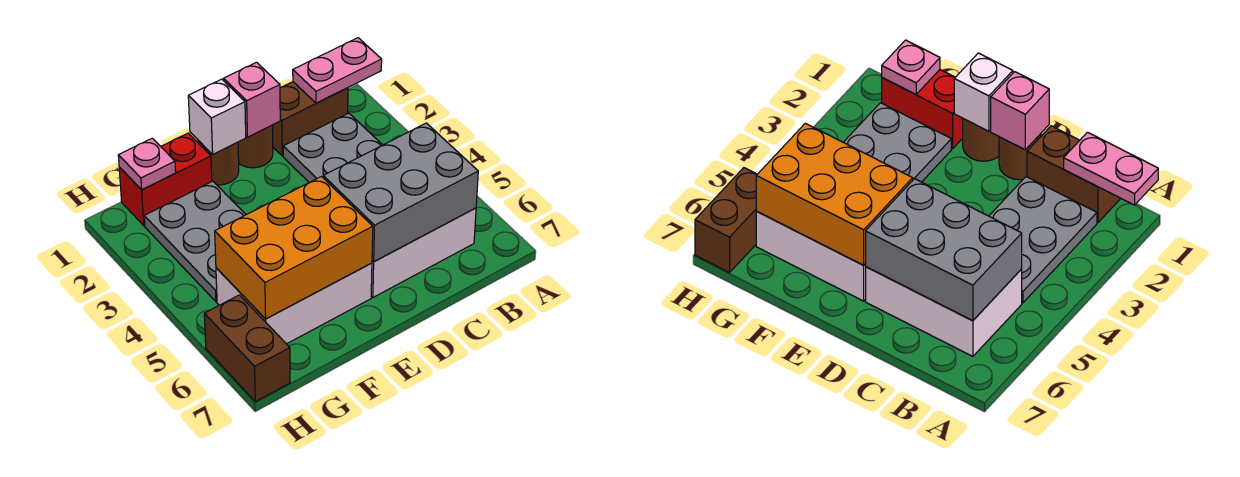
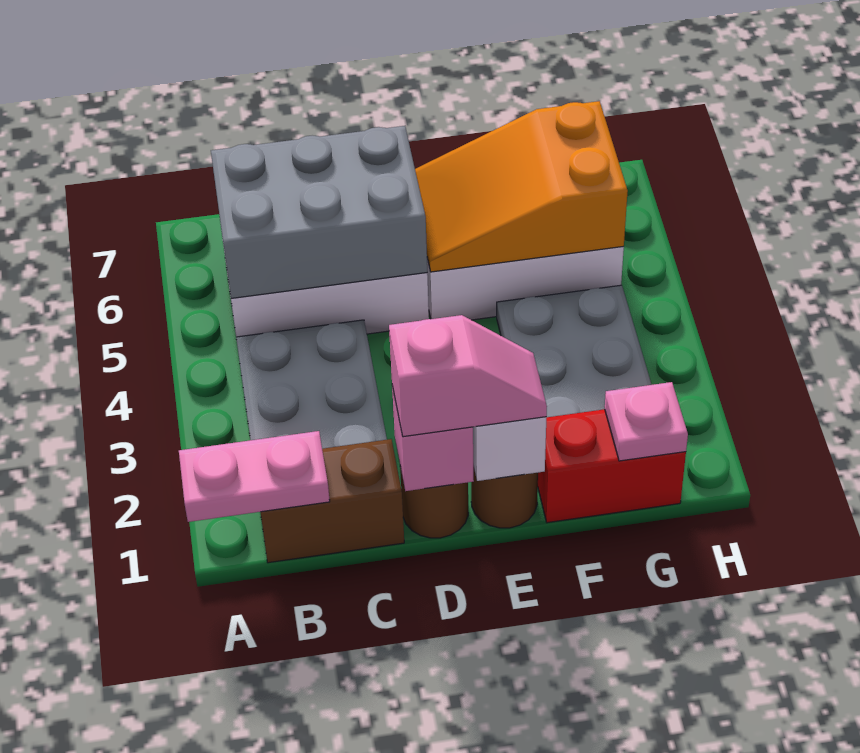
none -> pink slope D1:E1 level 3 top D
orange brick E5:G6 level 2 -> orange slope E5:G6 level 2 top G
brown brick H6:H7 level 1 -> none

